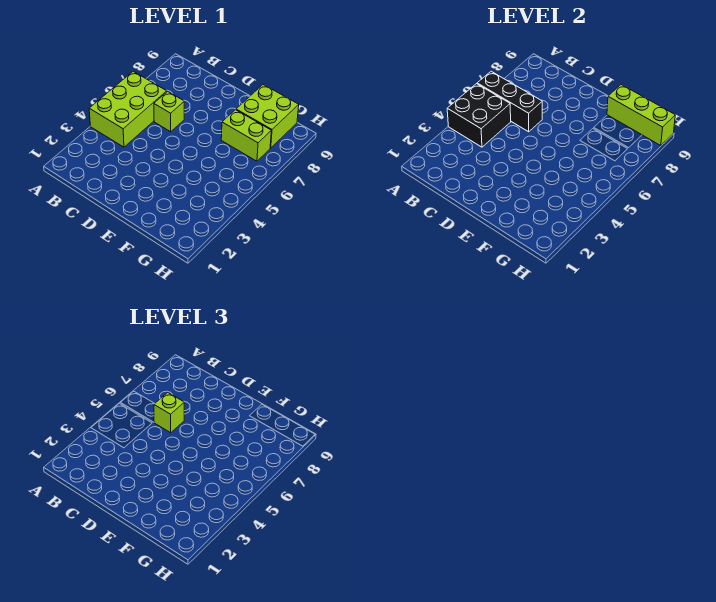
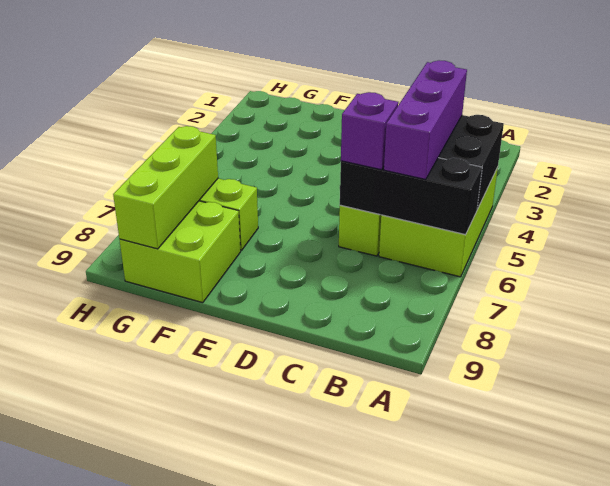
none -> purple brick B4:B6 level 3
lime brick C6 level 3 -> purple brick C6 level 3
lime brick F9:H9 level 2 -> lime brick G7:G9 level 2

